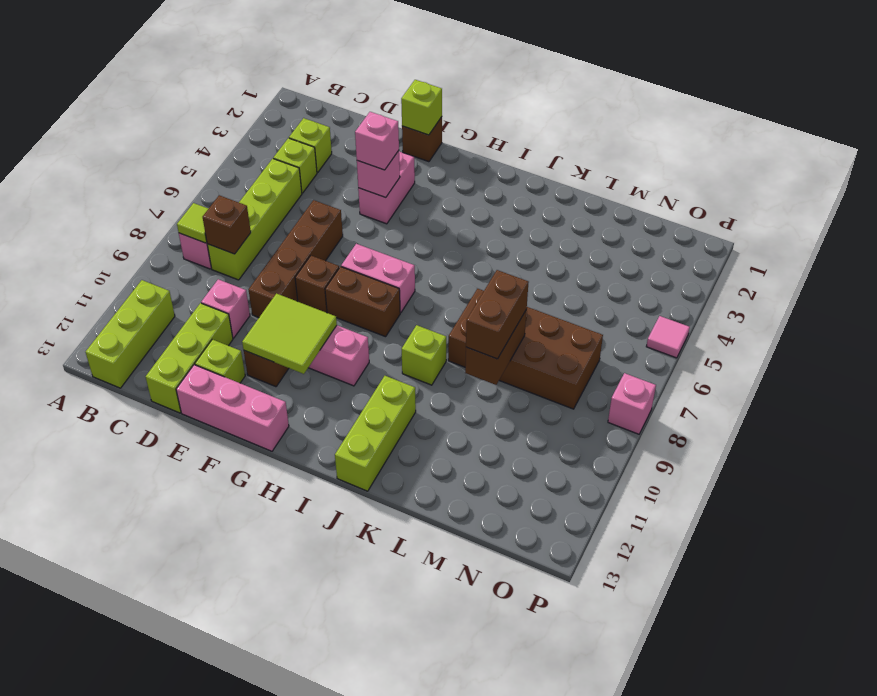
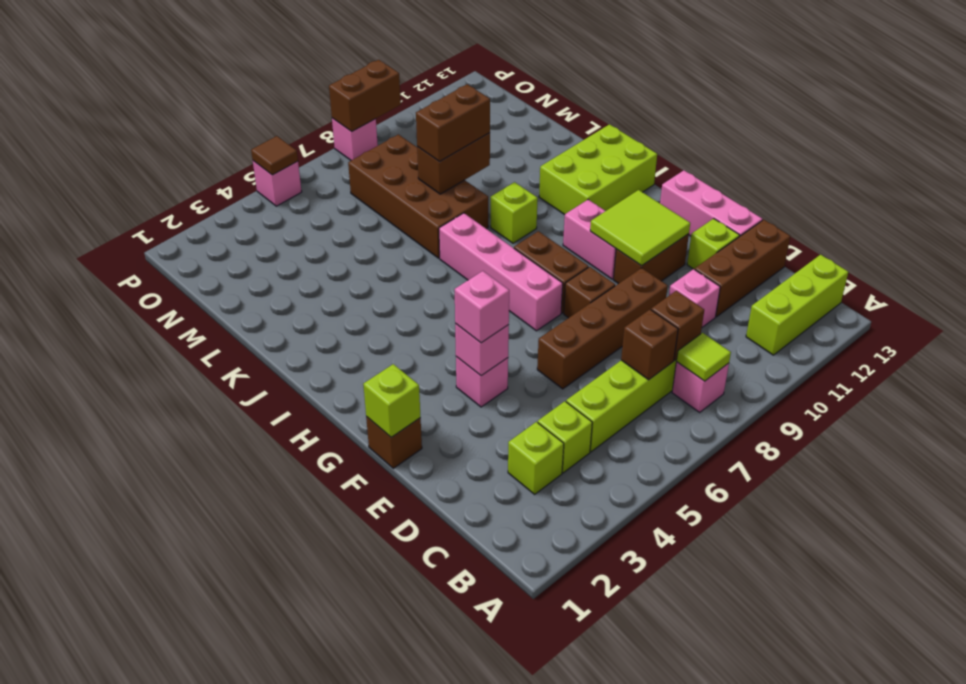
none -> brown brick C7 level 2
lime brick D11:D13 level 1 -> brown brick D11:D13 level 1
pink brick F3:F4 level 1 -> pink brick F4 level 1
pink brick G7:H7 level 1 -> pink brick G7:J7 level 1
lime brick J11:J13 level 1 -> lime brick I11:J13 level 1
pink tile P5 level 1 -> pink brick P5 level 1
none -> brown tile P5 level 2
none -> brown brick P8:P9 level 2

